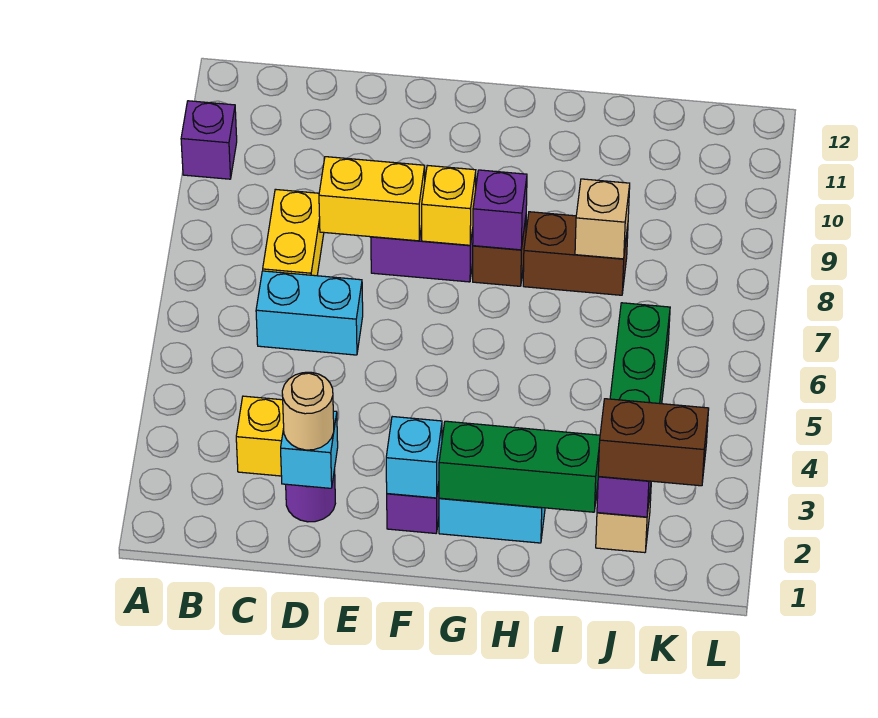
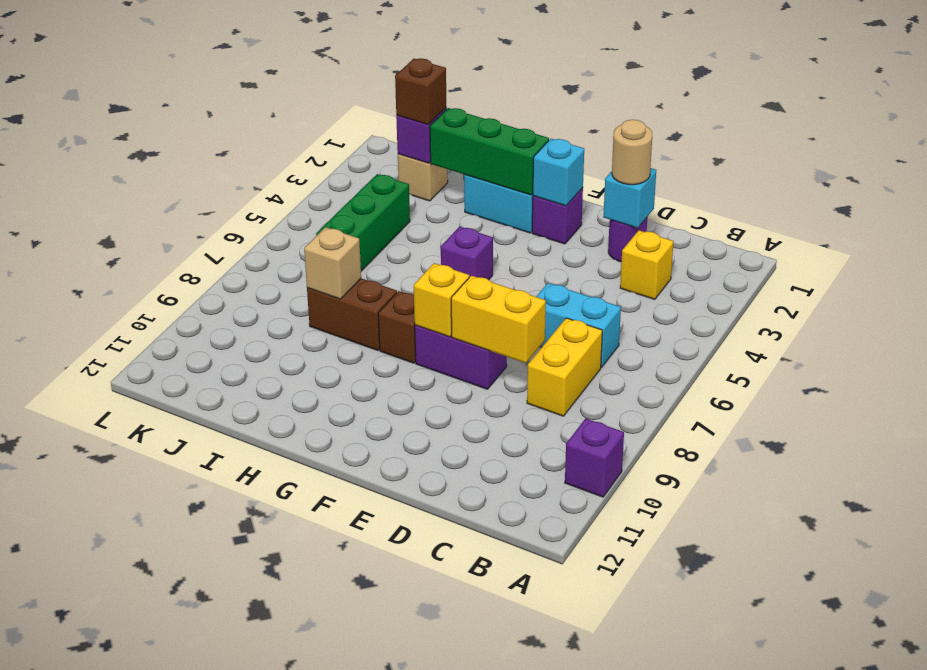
purple brick G8 level 2 -> purple brick G5 level 1
brown brick J2:K2 level 3 -> brown brick J2 level 3

